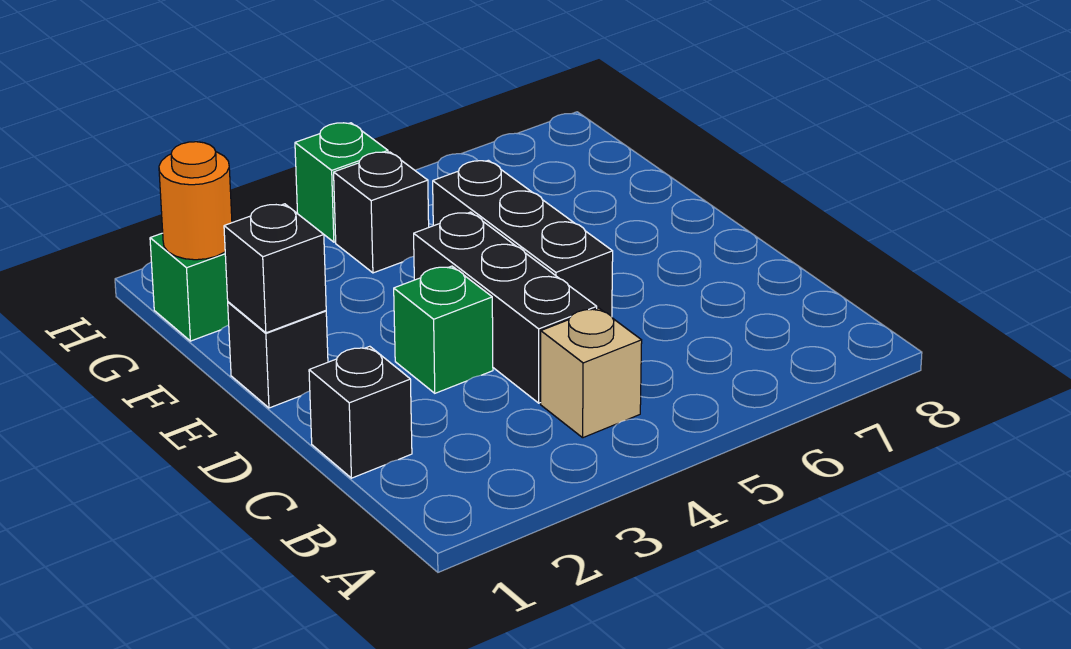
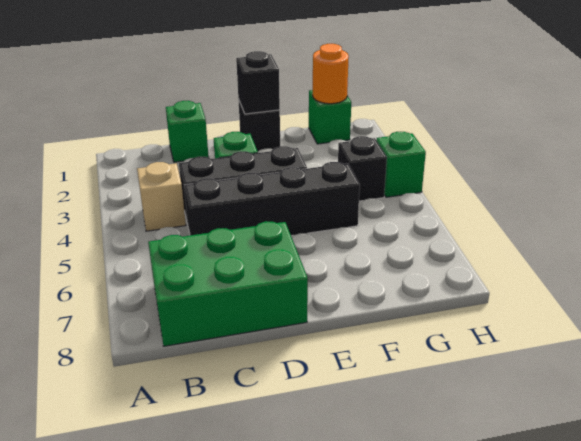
none -> green brick B7:D8 level 1
black brick C1 level 1 -> green brick C1 level 1
black brick D5:F5 level 1 -> black brick C5:F5 level 1

